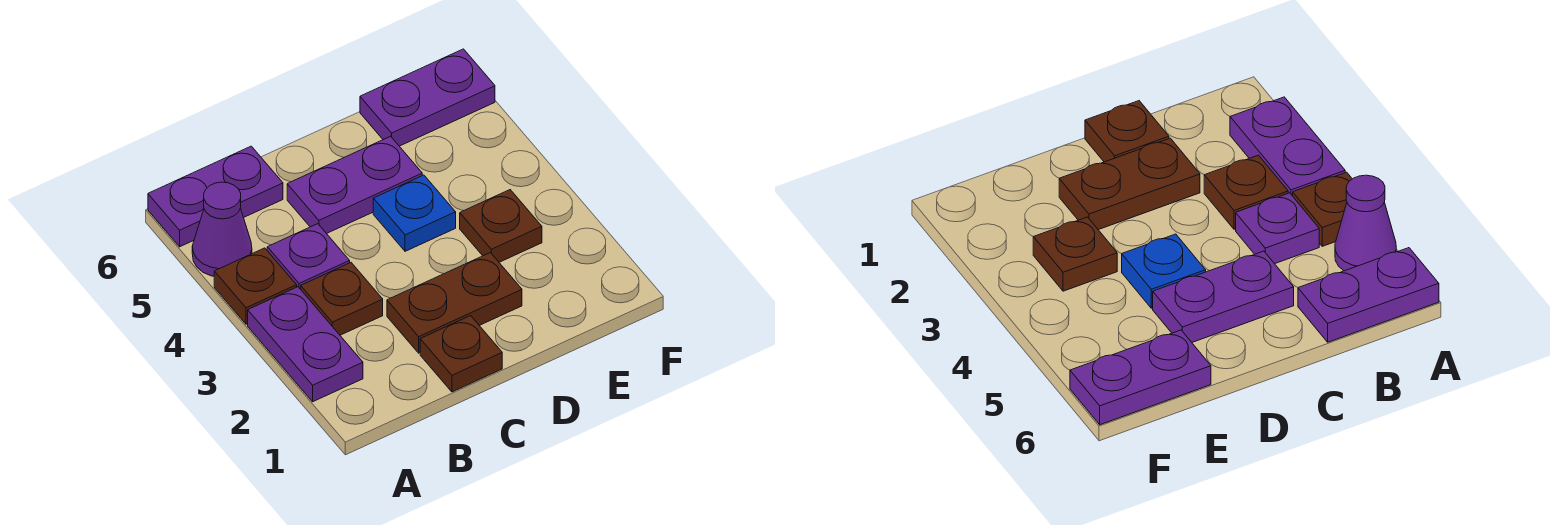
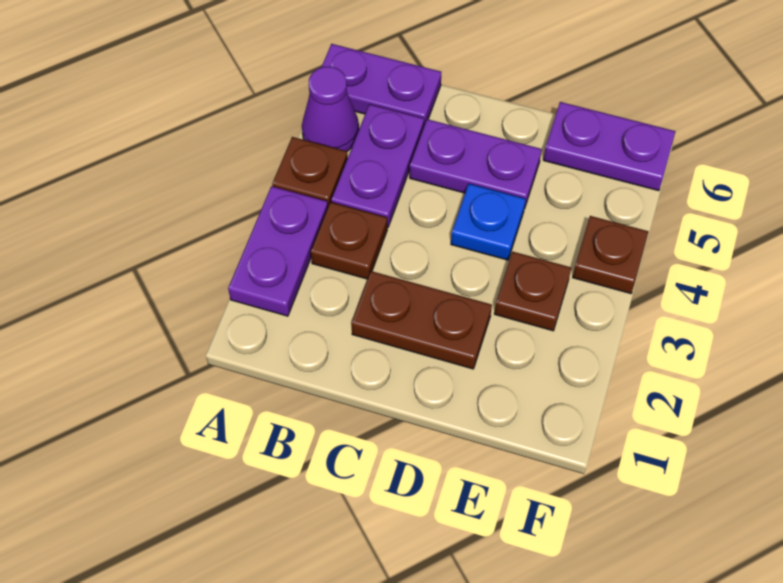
purple plate B4 level 1 -> purple plate B4:B5 level 1
brown plate C1 level 1 -> brown plate F4 level 1

